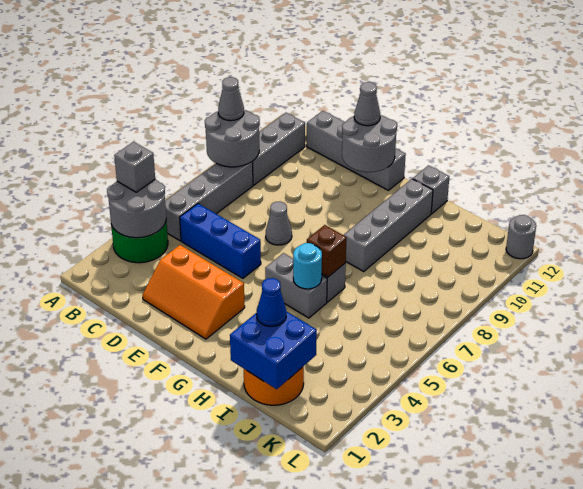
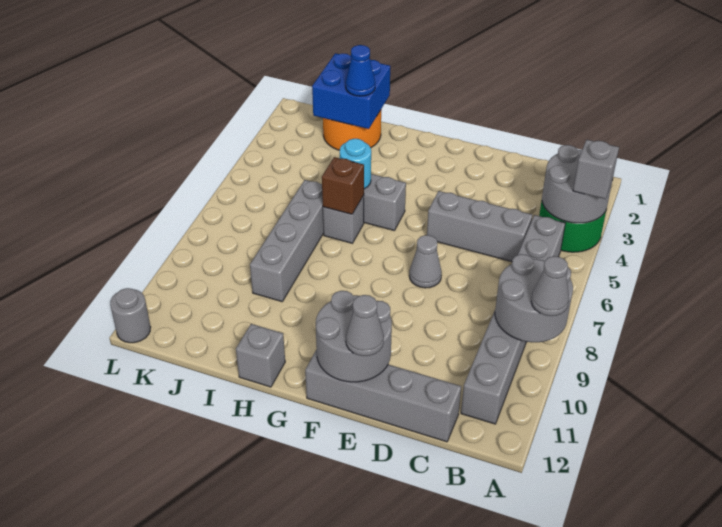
blue brick C5:E5 level 1 -> grey brick C5:E5 level 1
orange slope D2:F3 level 1 top 3 -> none
grey brick H8:H11 level 1 -> grey brick I6:I9 level 1

